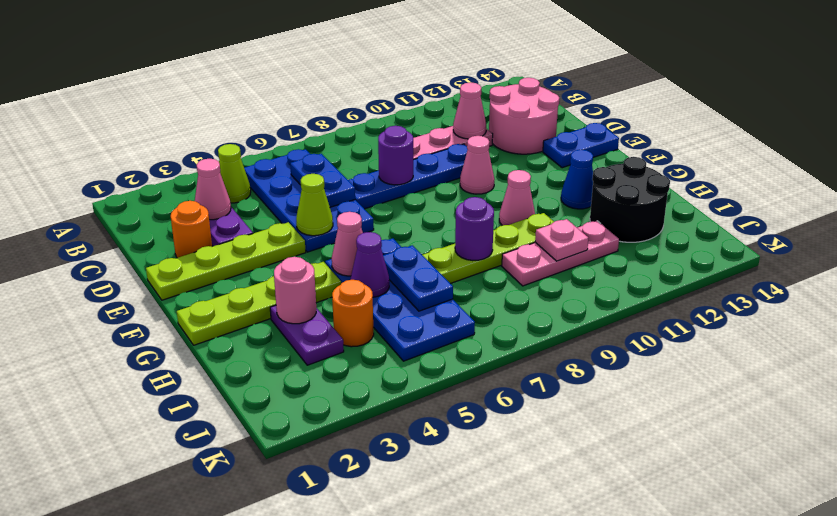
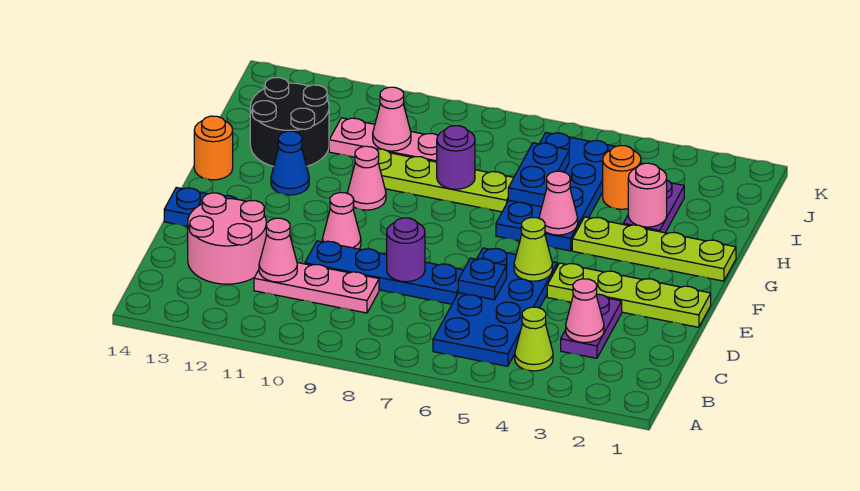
blue plate C6:D6 level 2 -> blue plate D6 level 2
orange round brick D2 level 1 -> orange round brick G14 level 1
purple cone H5 level 2 -> none
pink plate I10 level 2 -> pink cone I10 level 2

